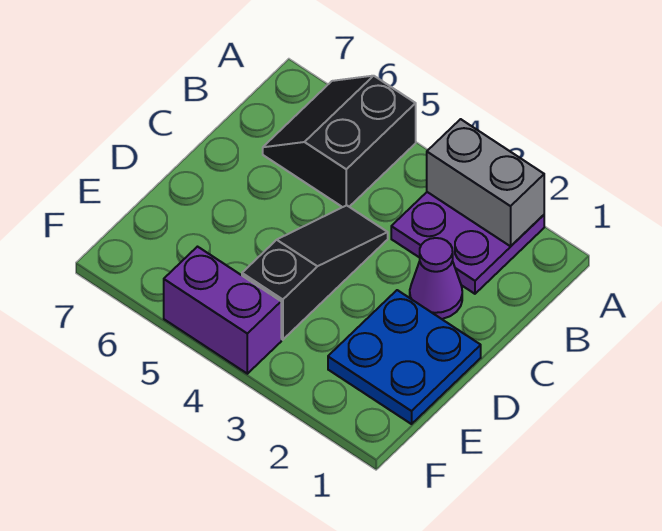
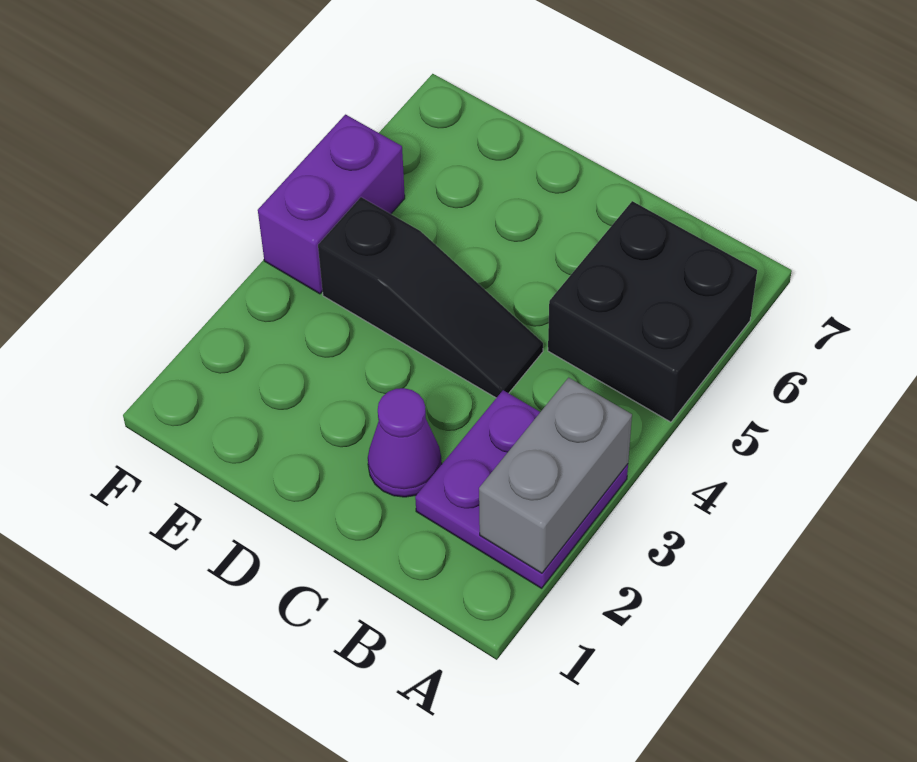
black slope A5:B6 level 1 top 5 -> black brick A5:B6 level 1
blue plate D1:E2 level 1 -> none

